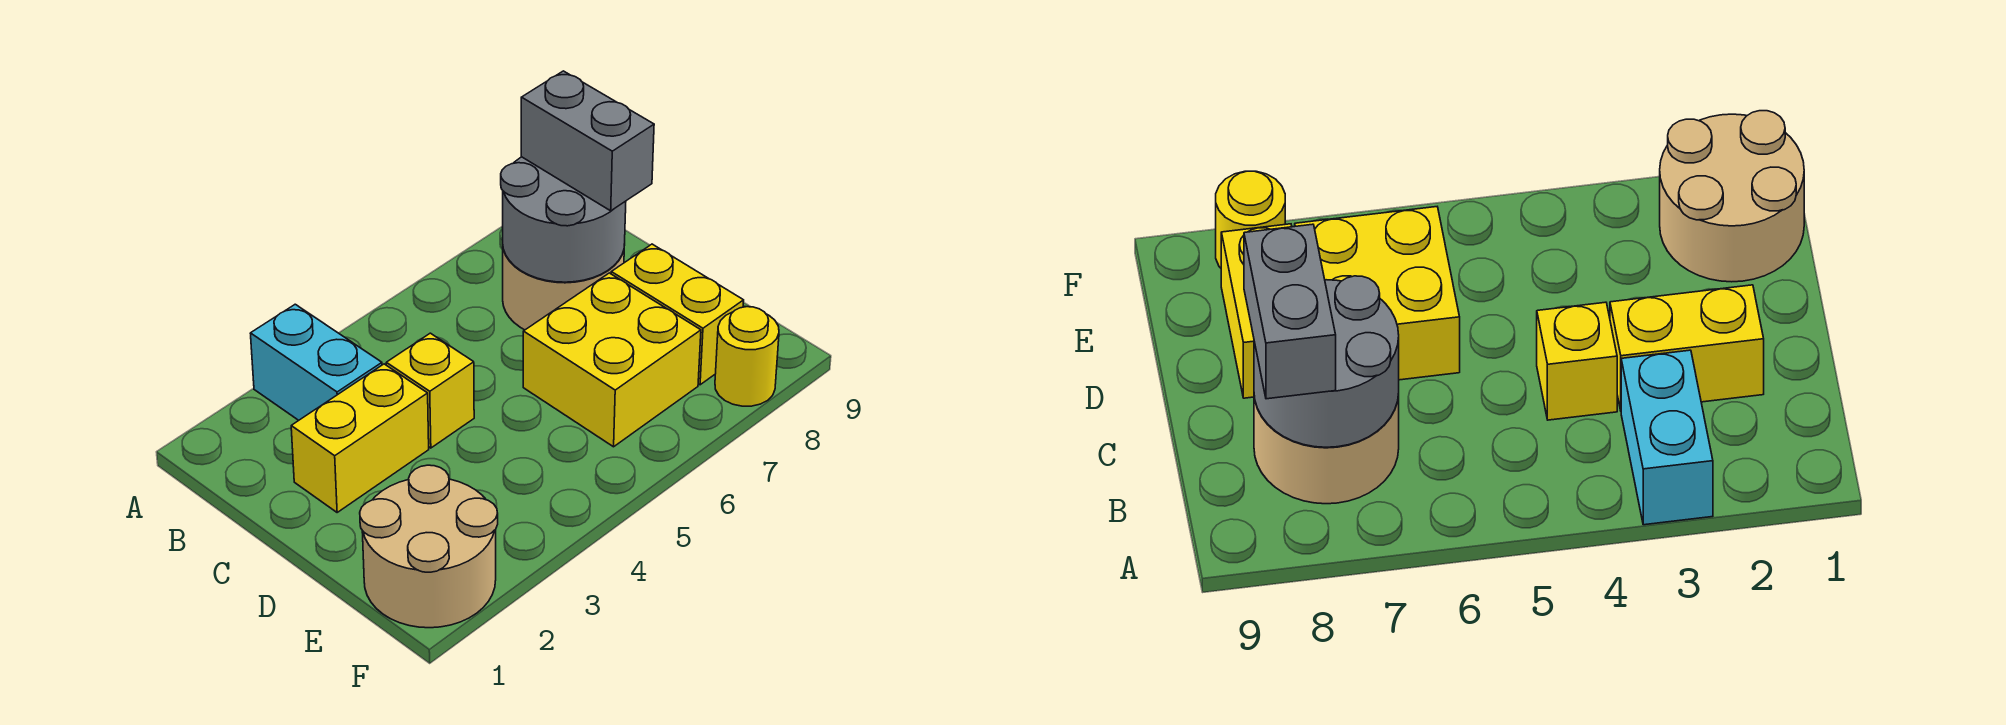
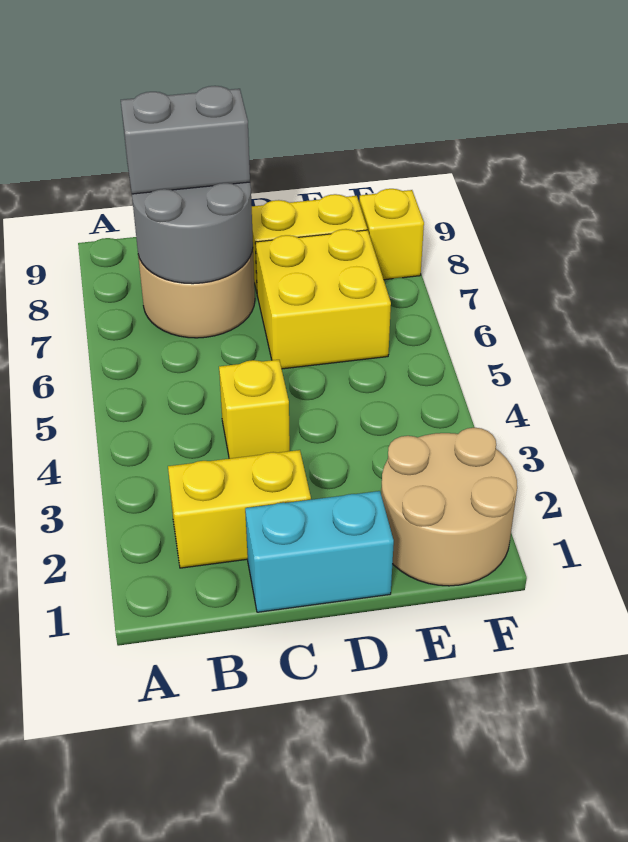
cyan brick A3:B3 level 1 -> cyan brick C1:D1 level 1
yellow brick C2:C3 level 1 -> yellow brick B2:C2 level 1
yellow round brick F8 level 1 -> yellow brick F8 level 1

